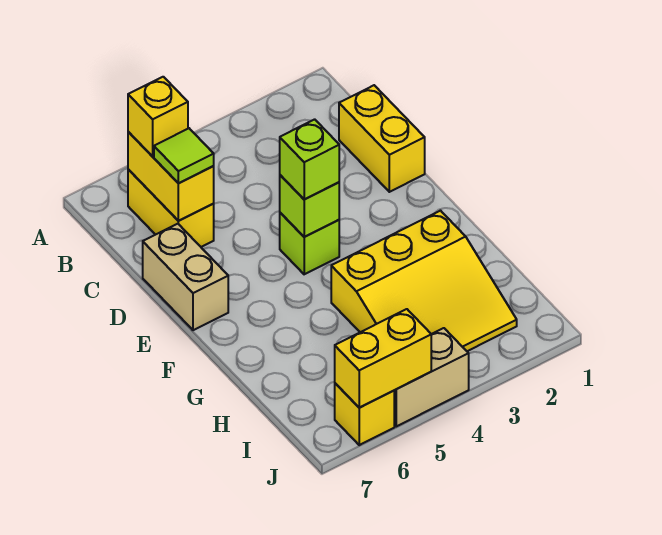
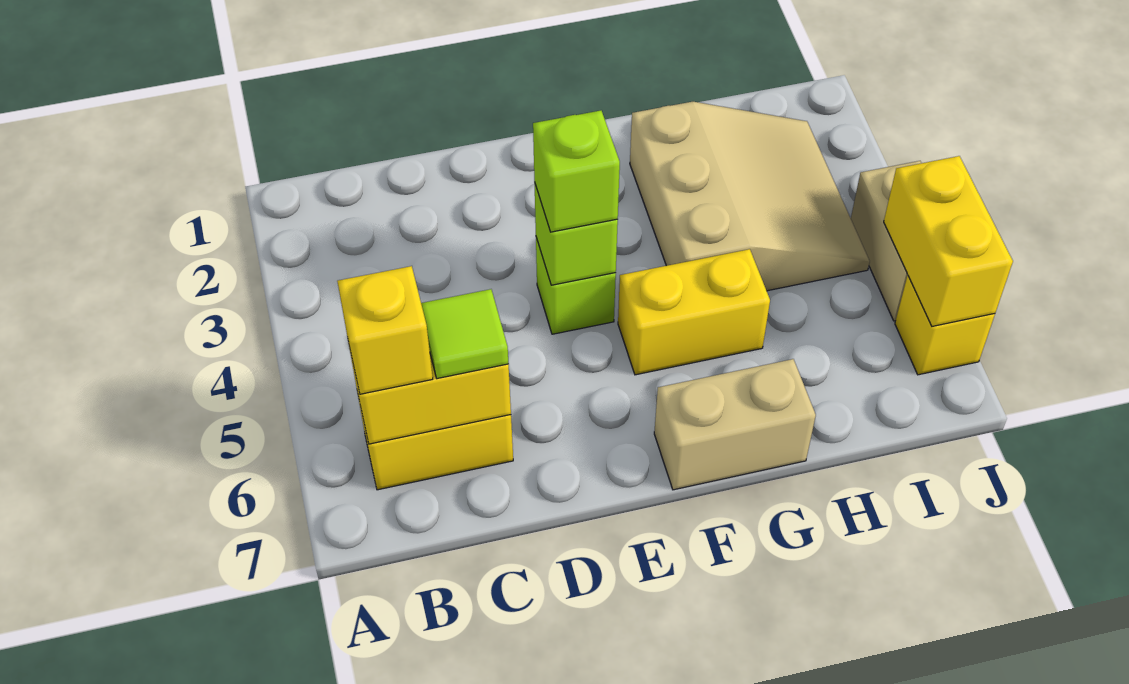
yellow brick C1:D1 level 1 -> yellow brick F5:G5 level 1
tan brick D7:E7 level 1 -> tan brick F7:G7 level 1
yellow slope G2:I4 level 1 top G -> tan slope G2:I4 level 1 top G

